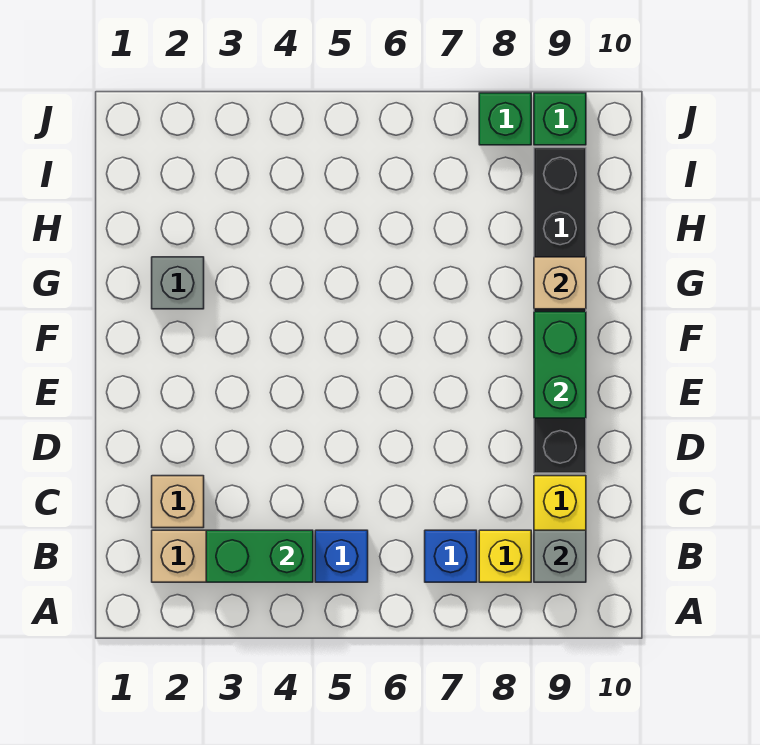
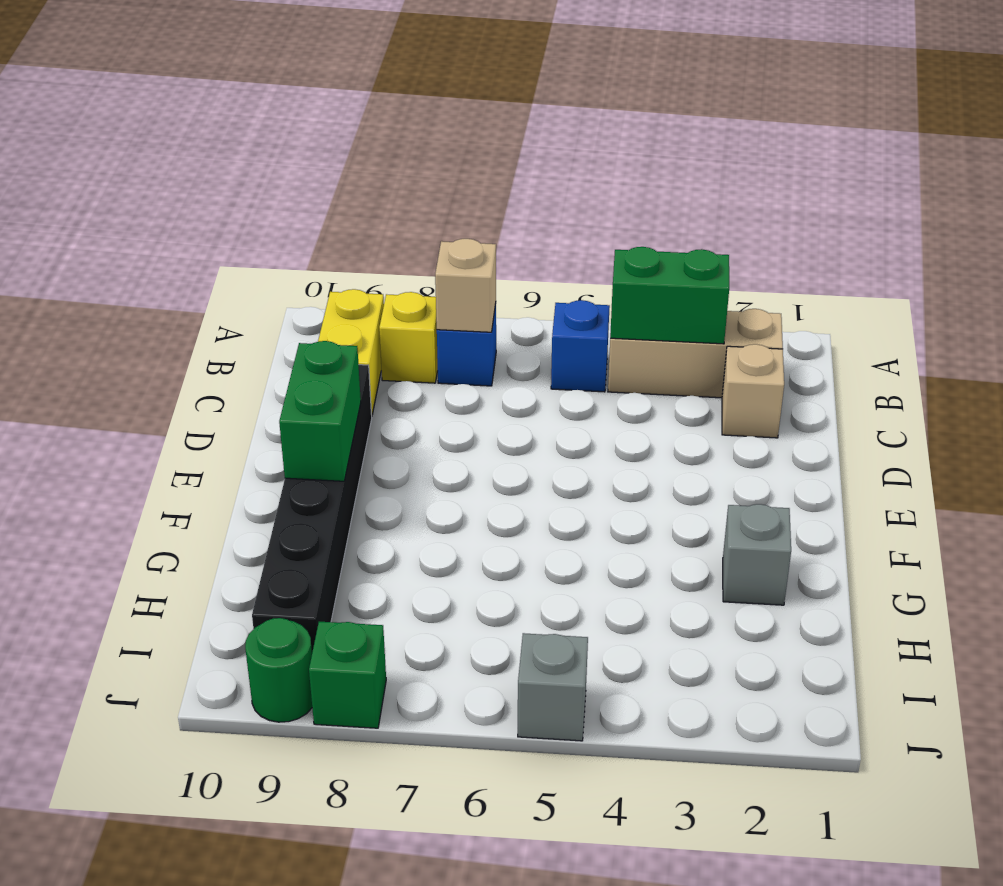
grey brick B9 level 2 -> grey brick J5 level 1
tan brick G9 level 2 -> tan brick B7 level 2
green brick J9 level 1 -> green round brick J9 level 1

